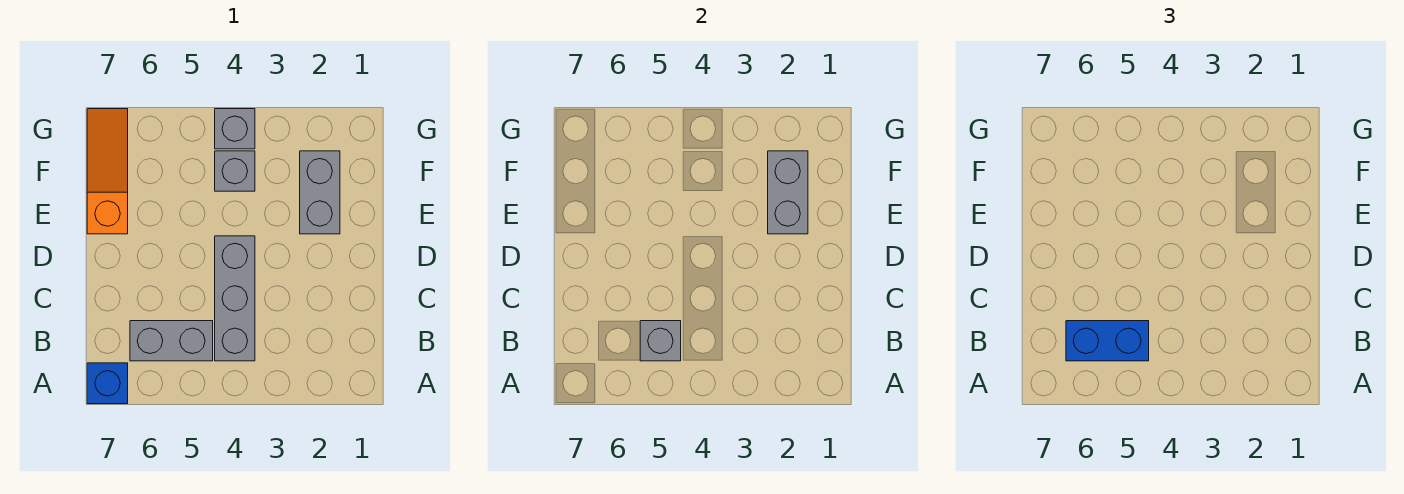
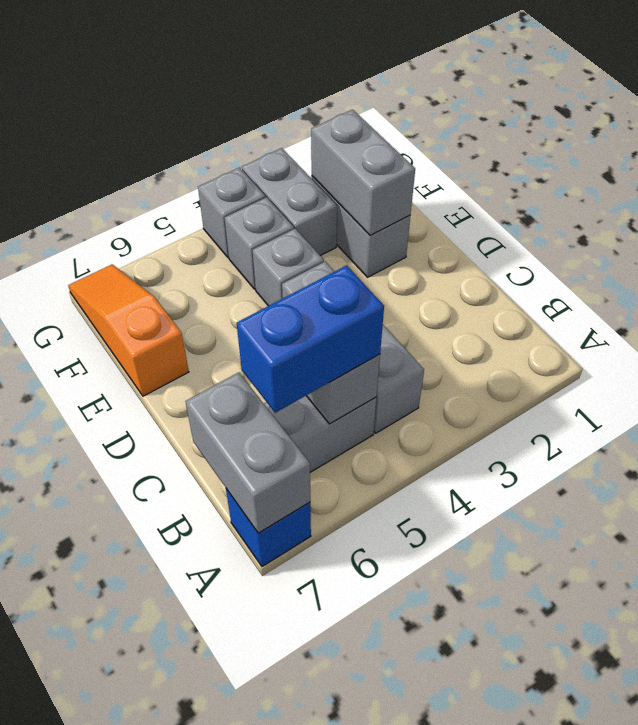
none -> grey brick A7:B7 level 2
none -> grey brick E4 level 1
none -> grey brick F3:G3 level 1

